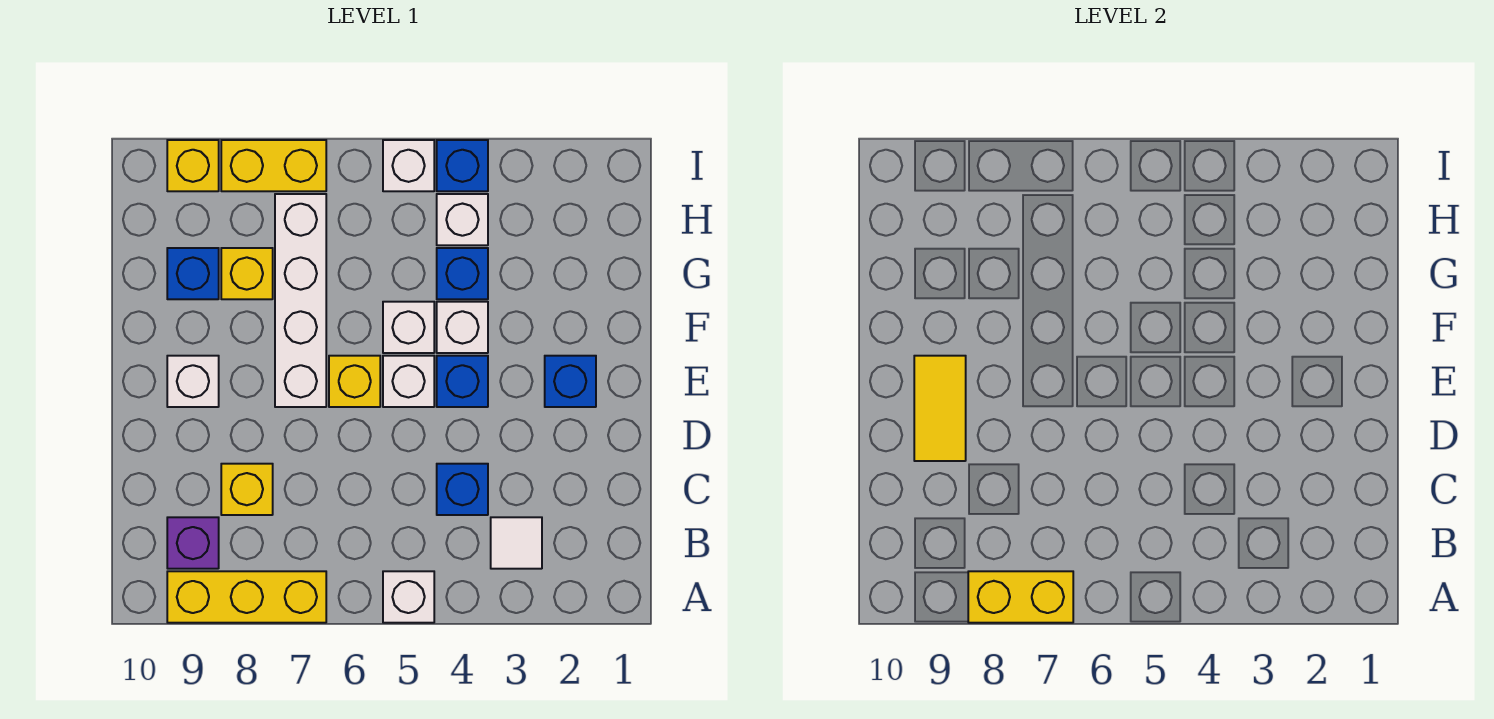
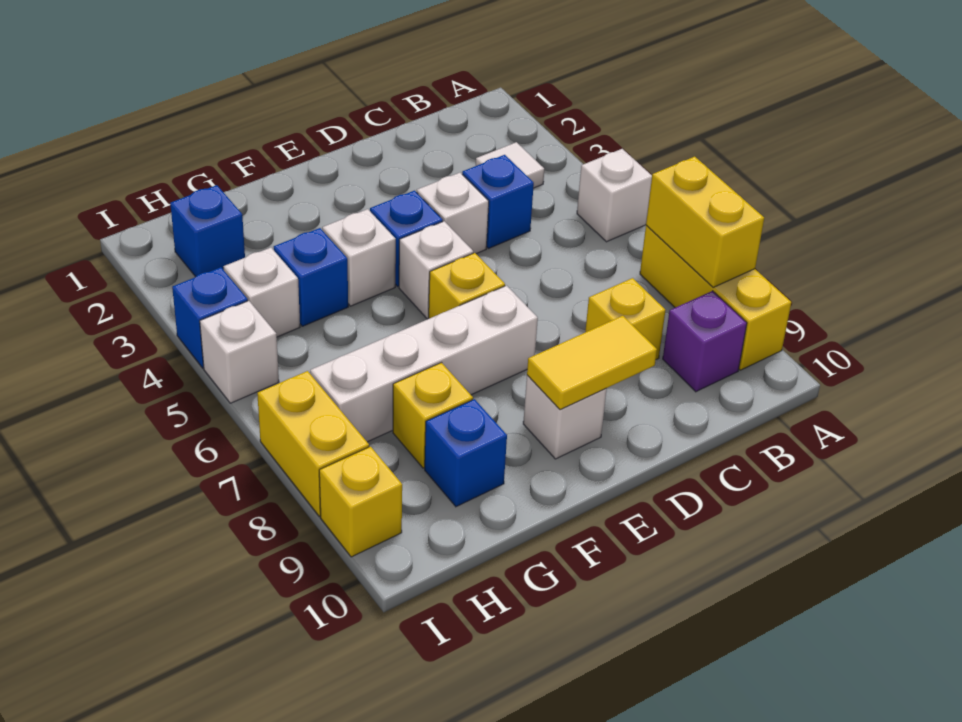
blue brick E2 level 1 -> blue brick H2 level 1
white brick F5 level 1 -> white brick D4 level 1

